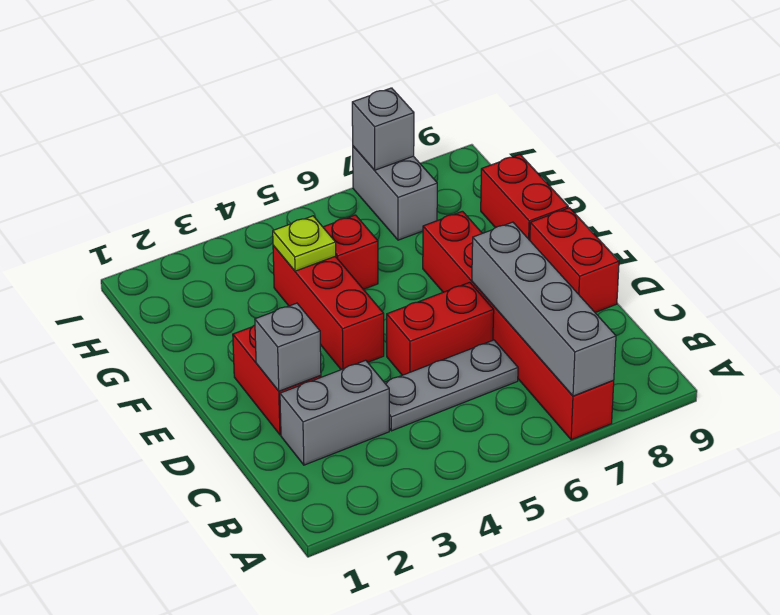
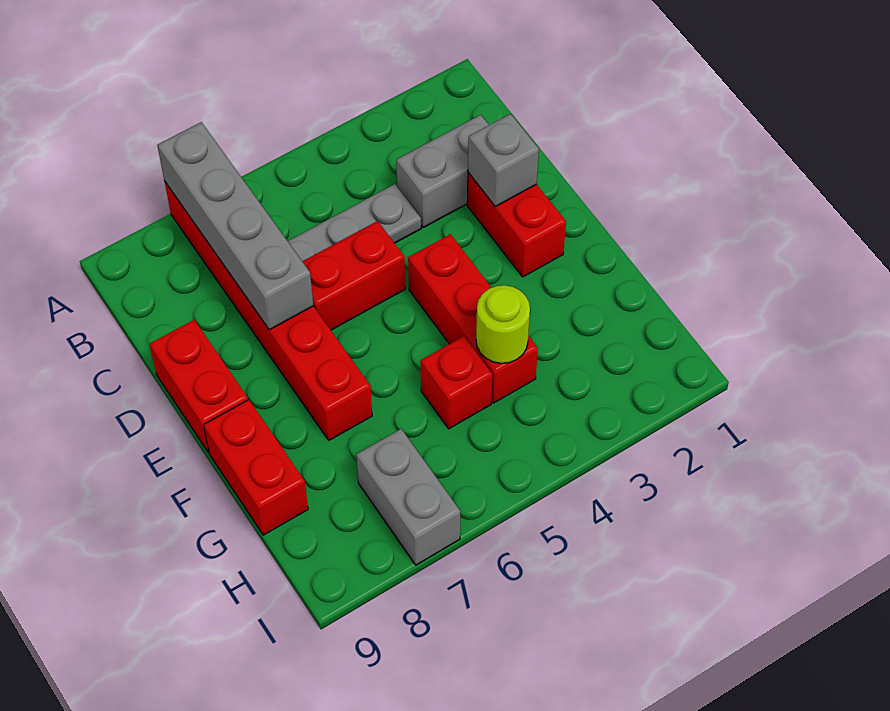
lime plate G4 level 2 -> lime round brick G4 level 2
grey brick I7 level 2 -> none

